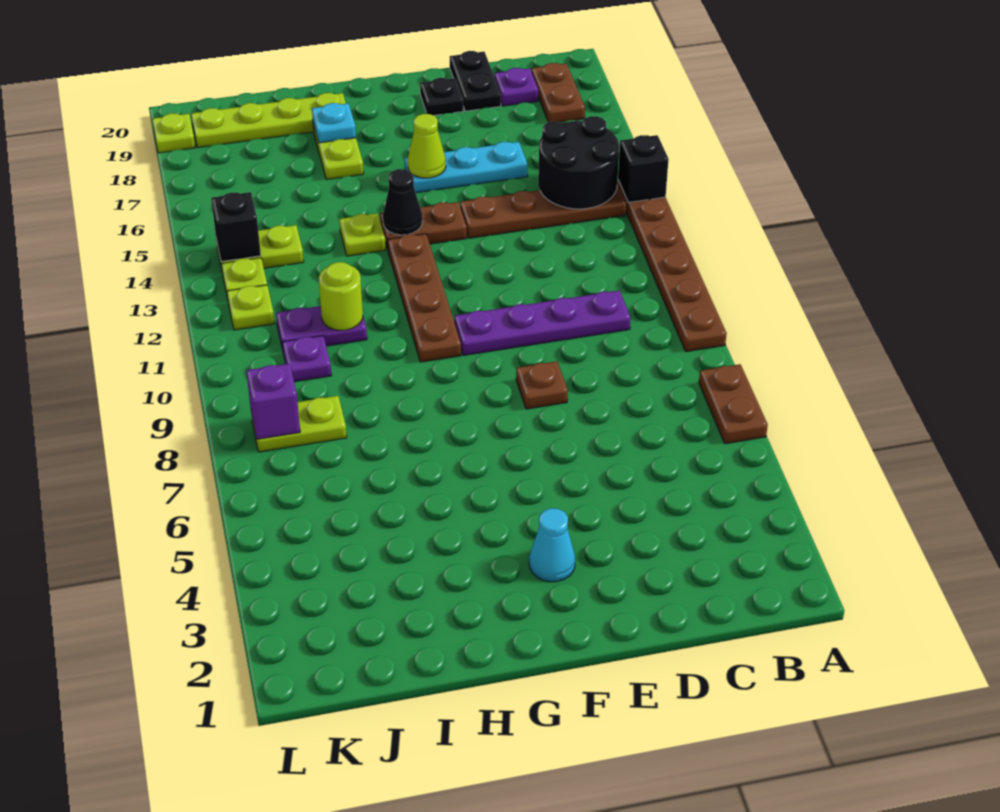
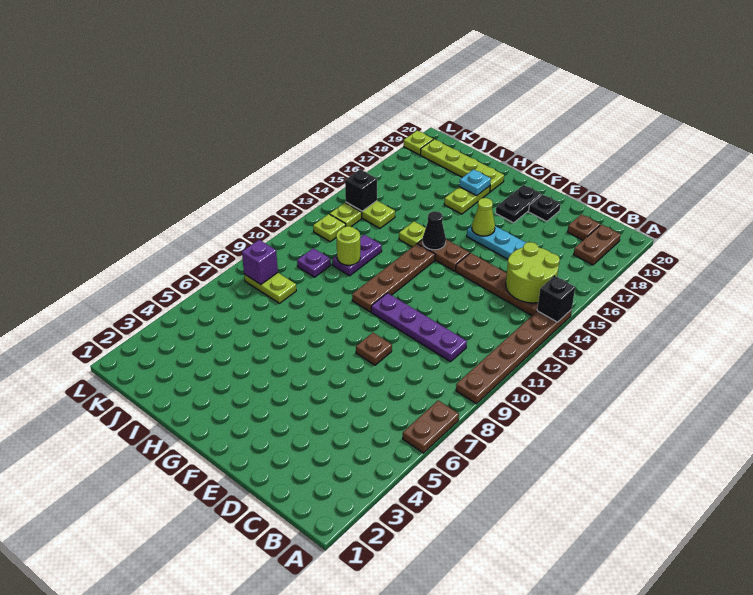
black round brick B14:C15 level 2 -> lime round brick B14:C15 level 2
purple plate C19 level 1 -> brown plate C19 level 1
black plate D19:D20 level 1 -> black plate F18:F19 level 1
cyan cone F3 level 1 -> none
purple plate I11:J11 level 1 -> purple plate I11:I12 level 1

